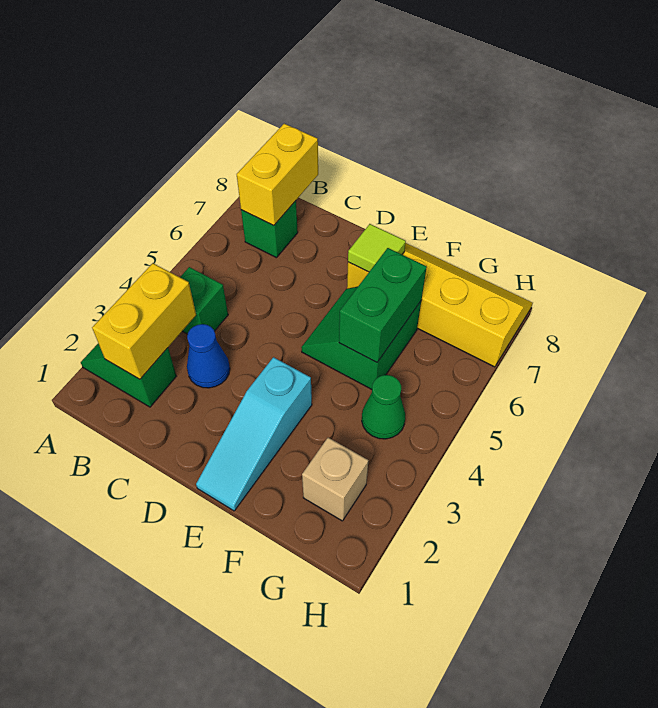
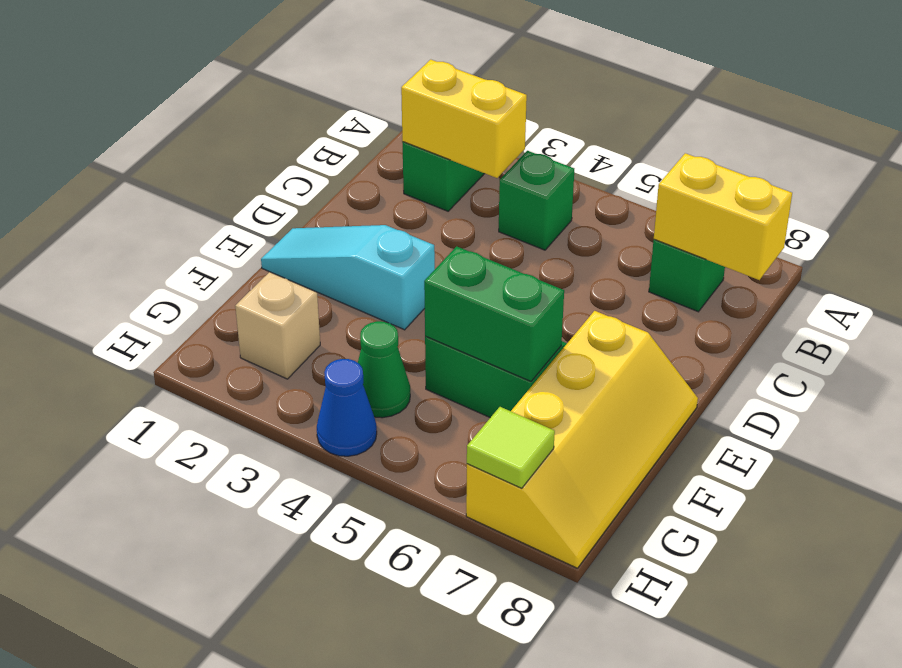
blue cone C3 level 1 -> blue cone H4 level 1
lime tile E7 level 2 -> lime tile H7 level 2

